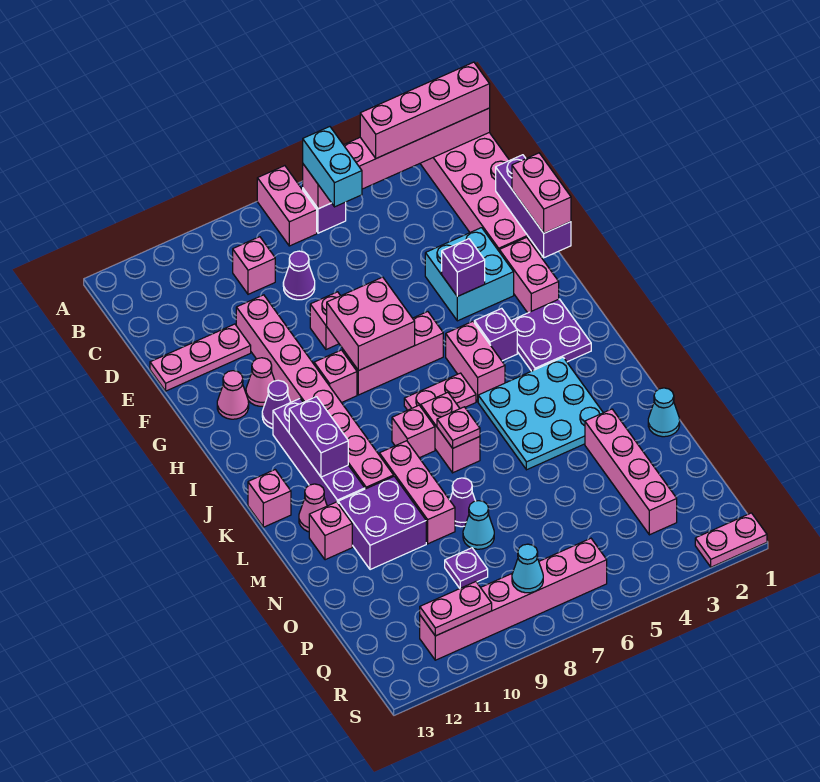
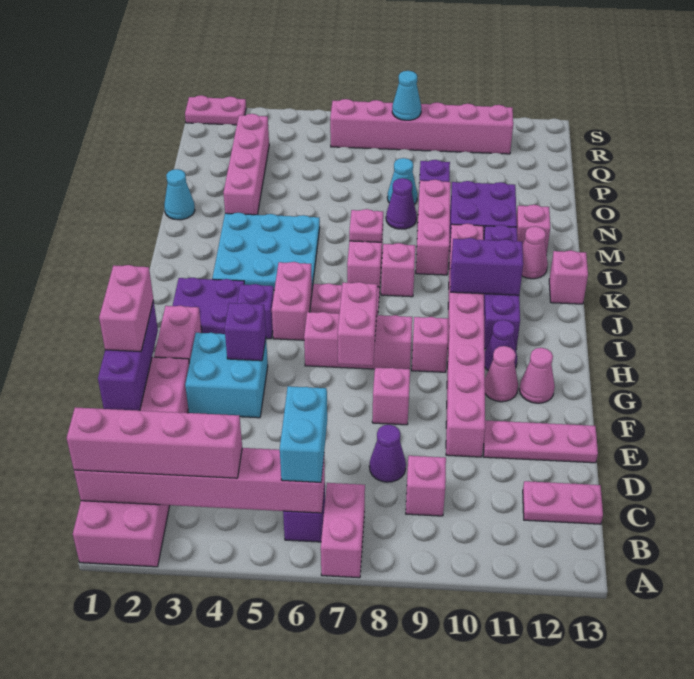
pink brick G7:H8 level 2 -> pink brick G7:H7 level 2
purple brick J11:K11 level 2 -> purple brick J10:J11 level 2
pink plate R10:R11 level 2 -> pink plate C12:C13 level 1

